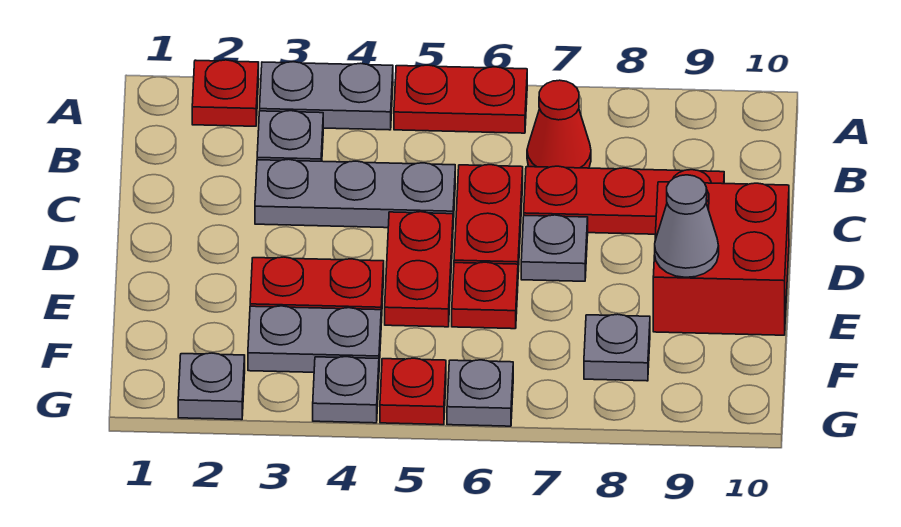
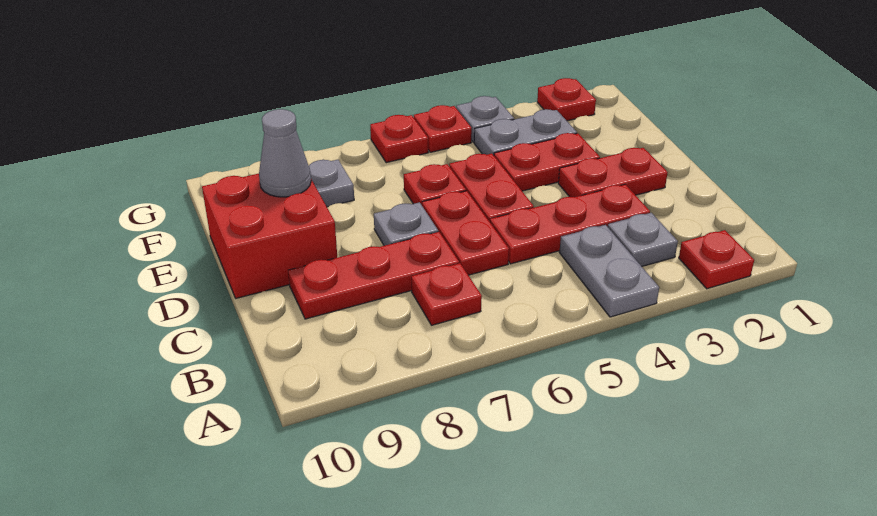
grey plate A3:A4 level 1 -> grey plate A4:B4 level 1
red plate A5:A6 level 1 -> red plate D2:D3 level 1
red cone B7 level 1 -> red plate B7 level 1
grey plate C3:C5 level 1 -> red plate C3:C5 level 1
grey plate G2 level 1 -> red plate G2 level 1
grey plate G6 level 1 -> red plate G6 level 1

